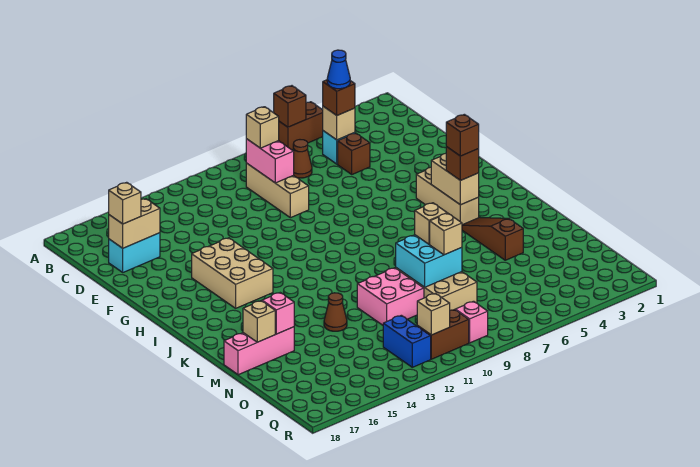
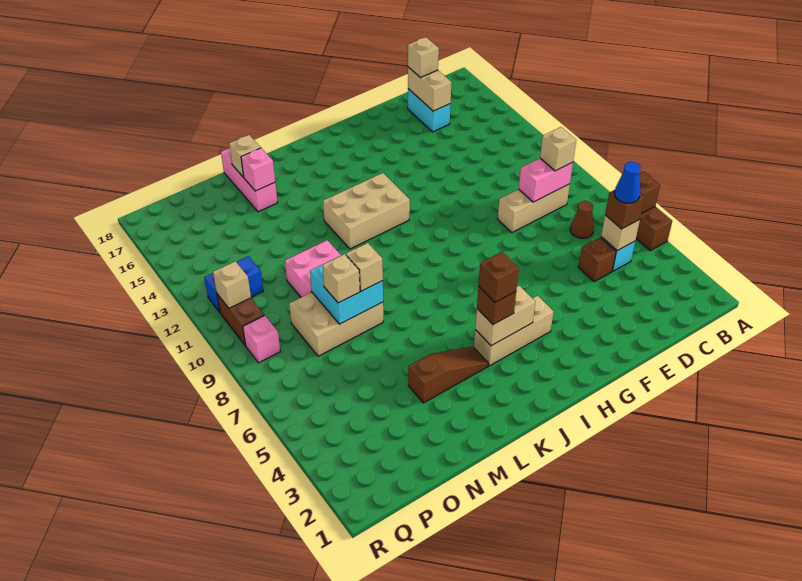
tan brick G14:I15 level 1 -> tan brick I12:K13 level 1
brown cone M13 level 1 -> none

